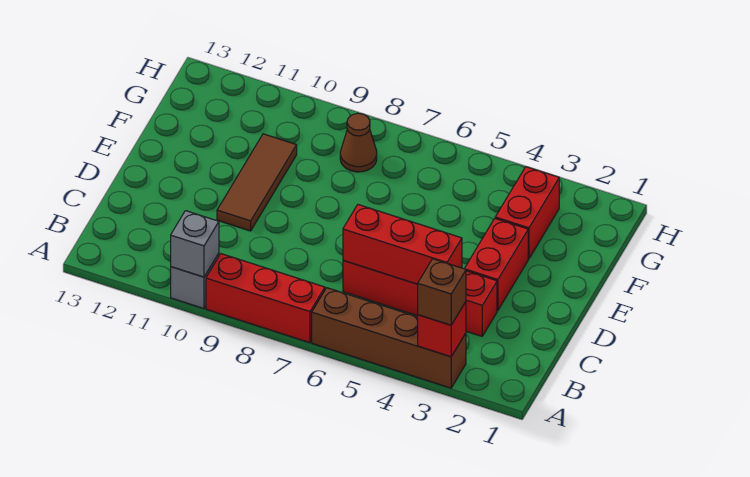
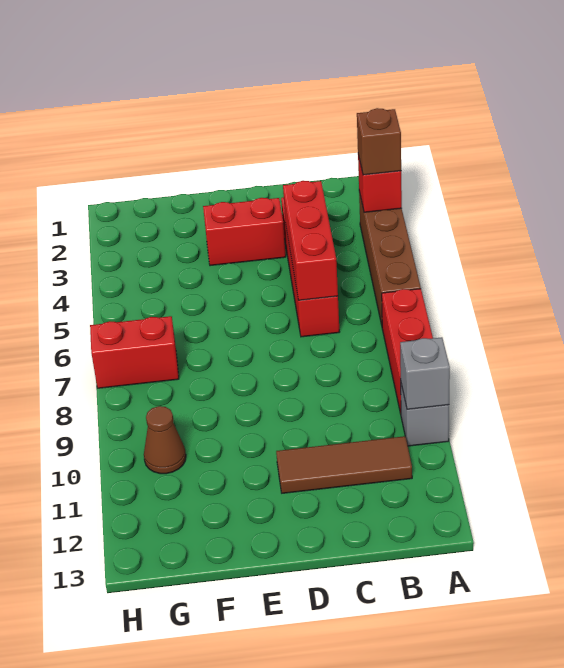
brown tile D10:F10 level 1 -> brown tile B11:D11 level 1
red brick F3:G3 level 1 -> red brick G7:H7 level 1
brown cone G8 level 1 -> brown cone G10 level 1

